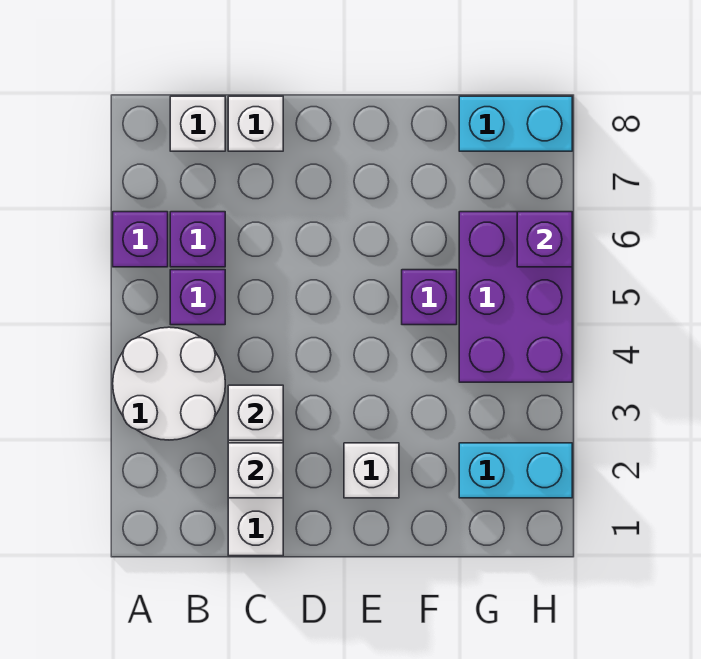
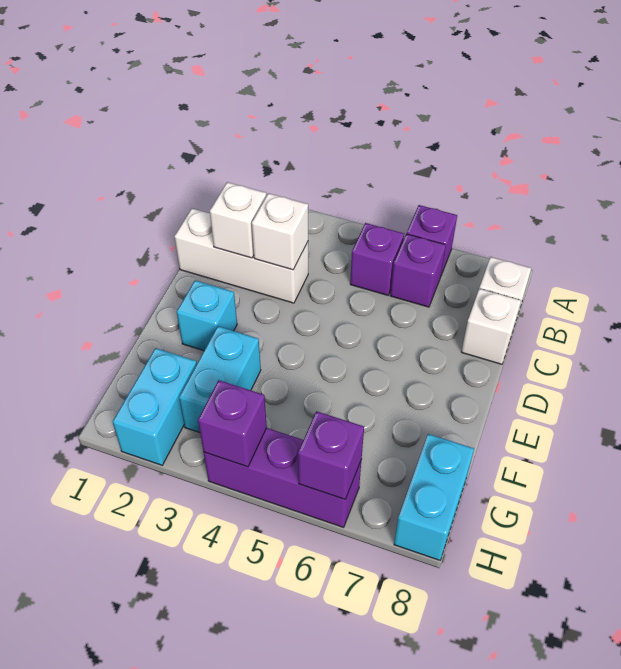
white round brick A3:B4 level 1 -> none
white brick E2 level 1 -> cyan brick E2 level 1
none -> cyan brick F3:G3 level 1
purple brick F5 level 1 -> purple brick H4 level 2
purple brick G4:H6 level 1 -> purple brick H4:H6 level 1

